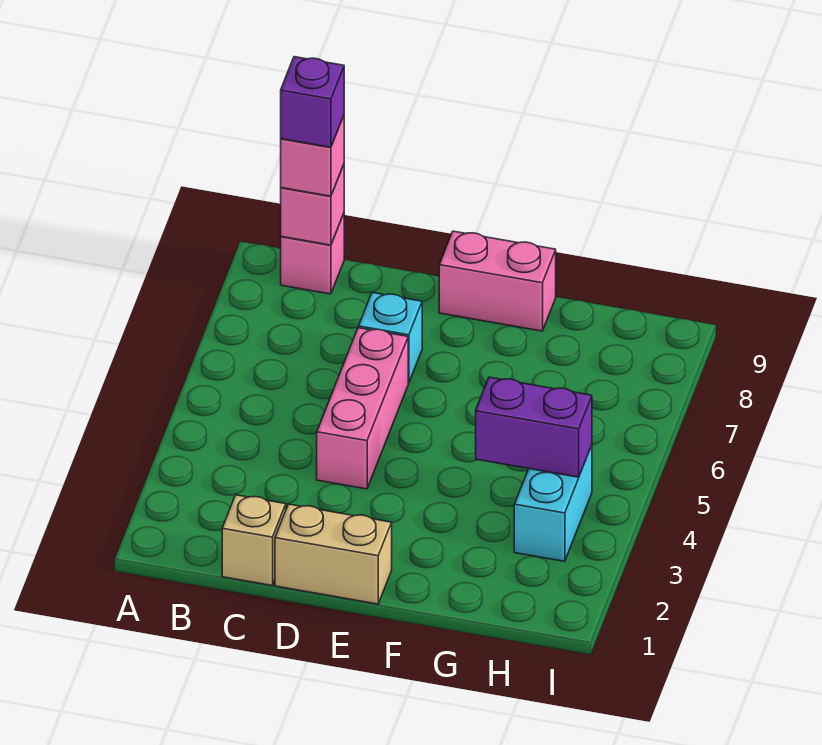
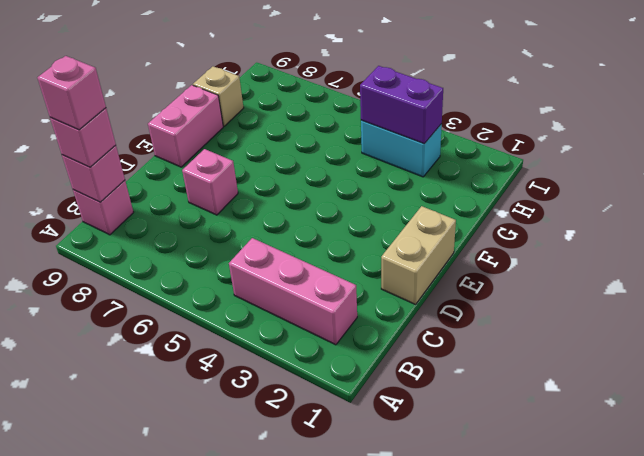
purple brick B9 level 4 -> pink brick B9 level 4
tan brick C1 level 1 -> tan brick G9 level 1
pink brick D4:D6 level 1 -> pink brick B2:B4 level 1
cyan brick D7 level 1 -> pink brick D7 level 1
purple brick G4:H4 level 2 -> purple brick H3:H4 level 2

